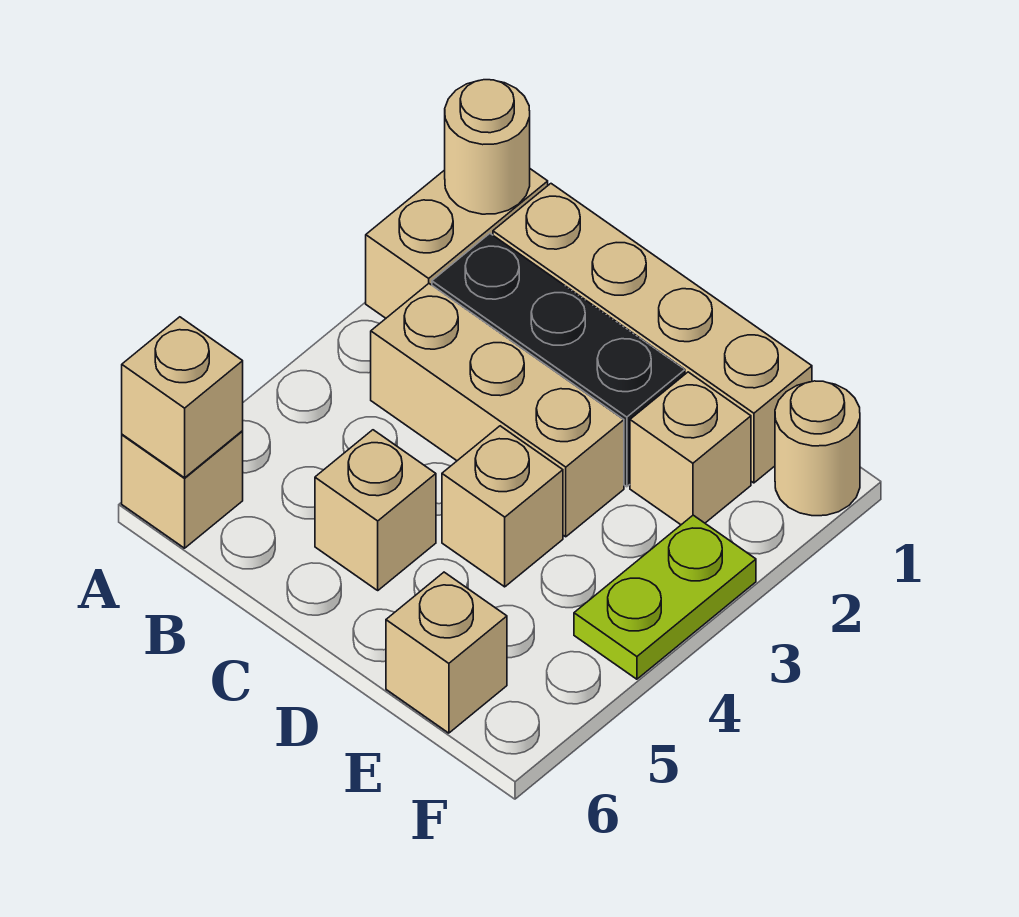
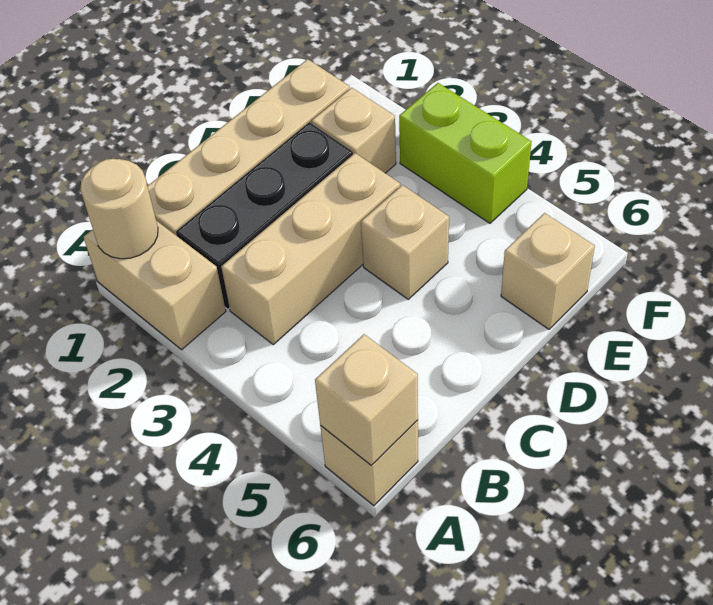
tan brick C5 level 1 -> none
tan round brick F1 level 1 -> none
lime plate F3:F4 level 1 -> lime brick F3:F4 level 1

